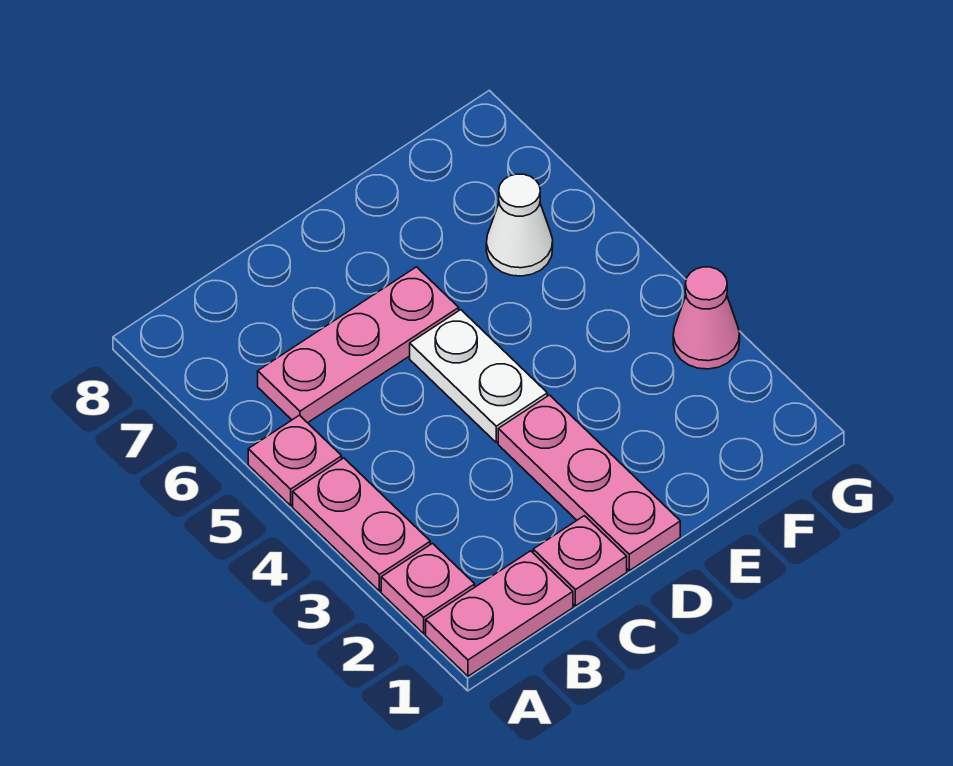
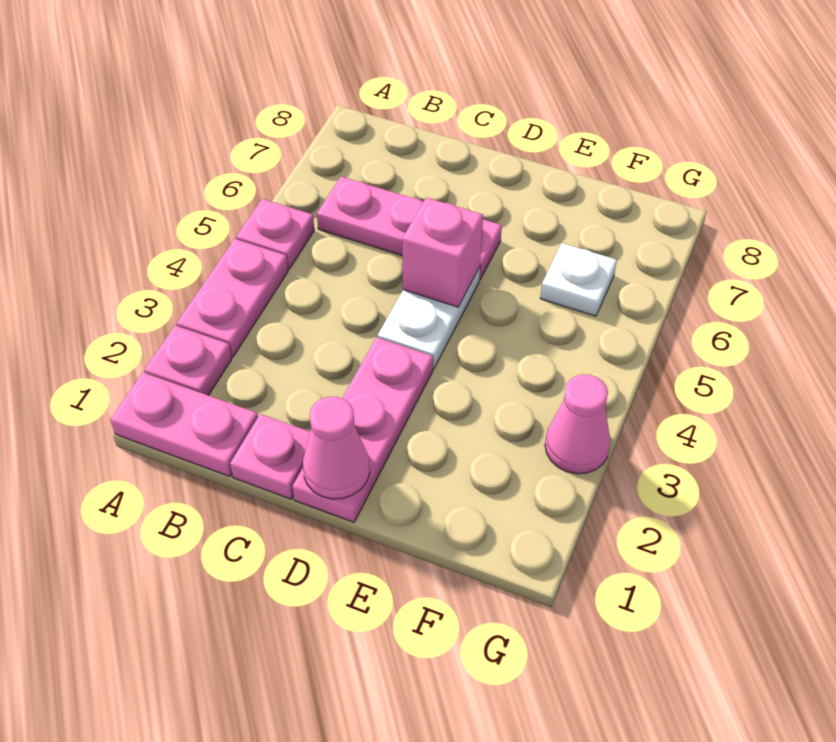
none -> pink cone D1 level 2
none -> pink brick D5 level 2
white cone F6 level 1 -> white plate F6 level 1

